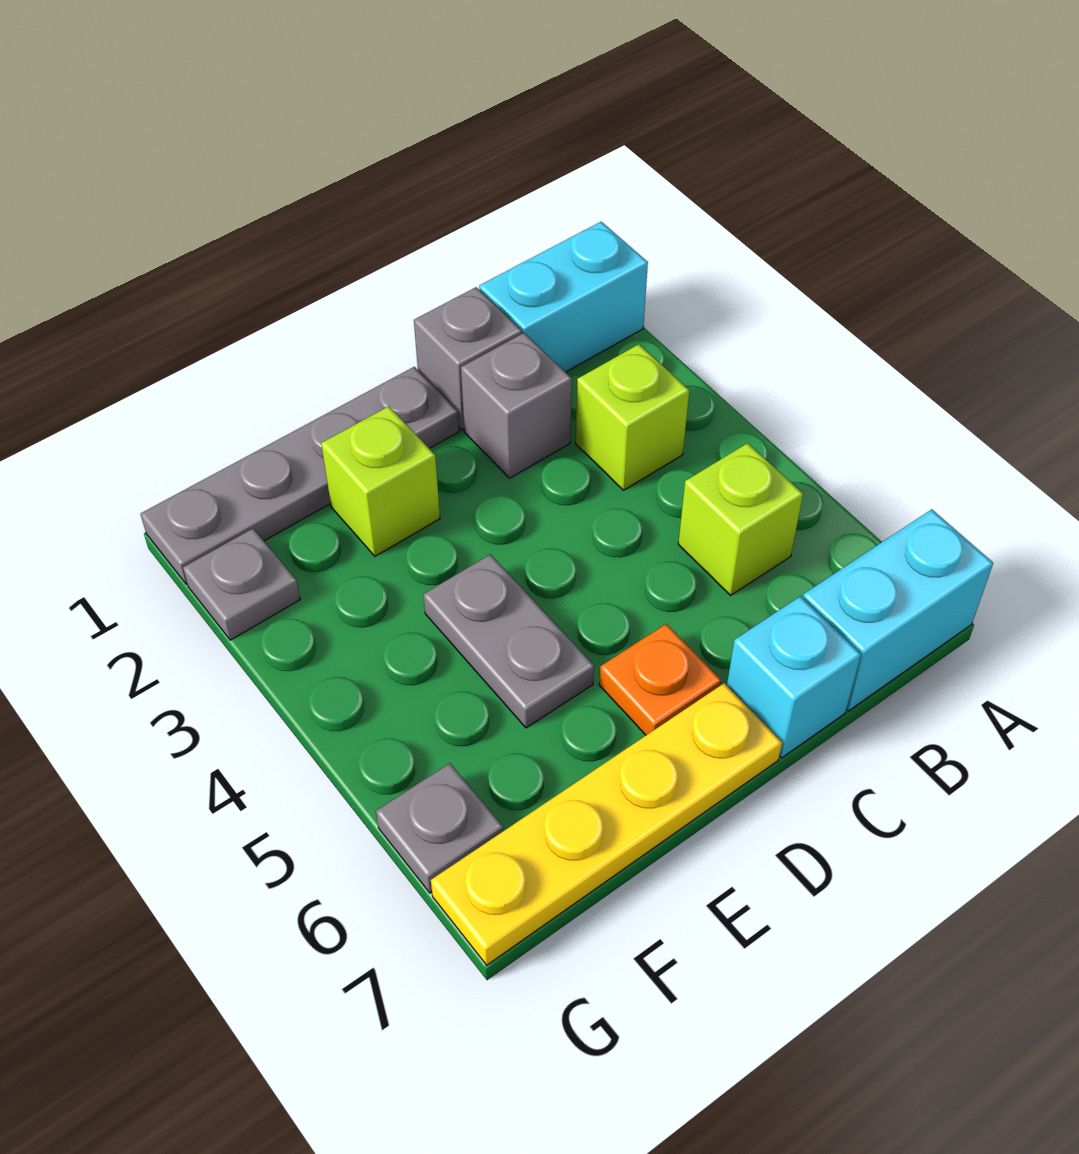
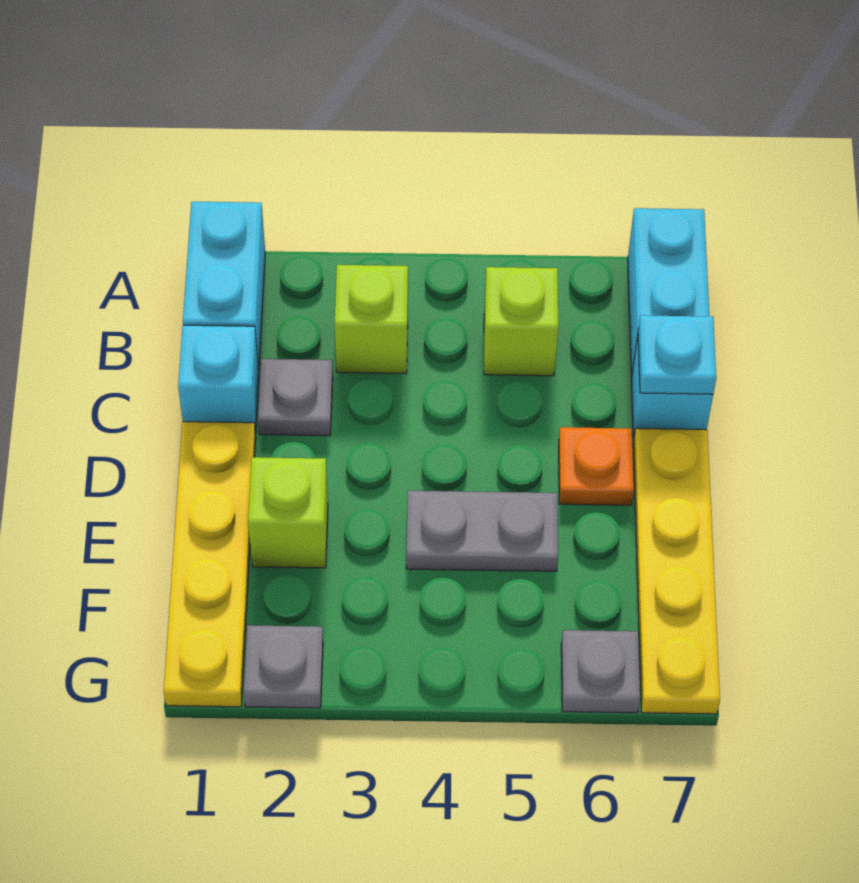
grey brick C1 level 1 -> cyan brick C1 level 1
grey brick C2 level 1 -> grey plate C2 level 1
none -> cyan plate C7 level 2
grey plate D1:G1 level 1 -> yellow plate D1:G1 level 1

